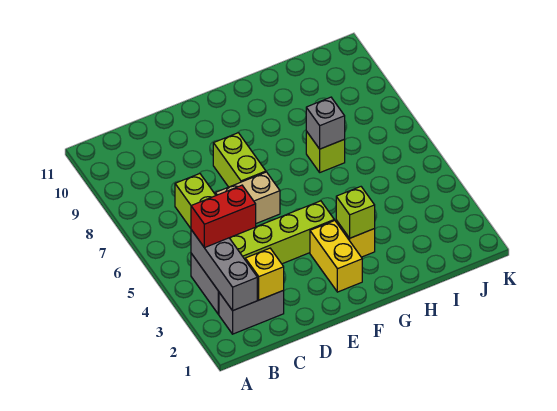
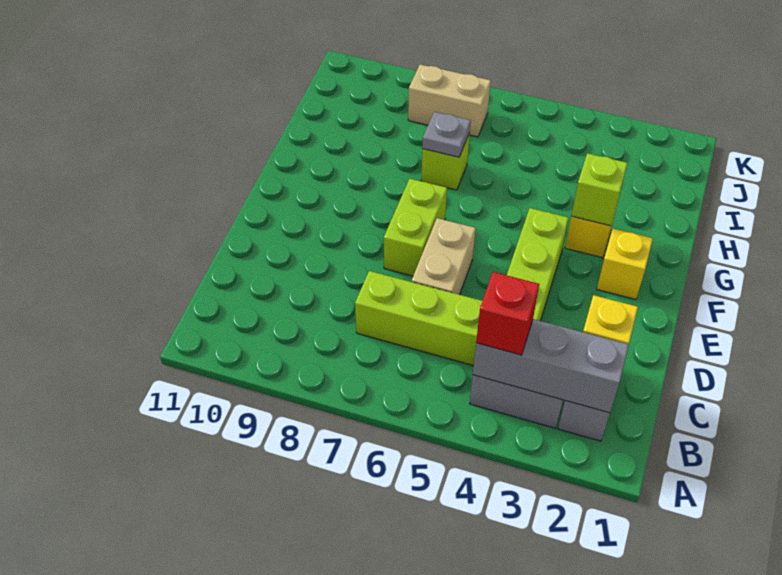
red brick B4:C4 level 3 -> red brick B4 level 3
lime brick E7:E8 level 1 -> lime brick E7:F7 level 1
yellow brick F2:F3 level 1 -> yellow brick F2 level 1
grey brick H7 level 2 -> grey plate H7 level 2
none -> tan brick J7:J8 level 1

